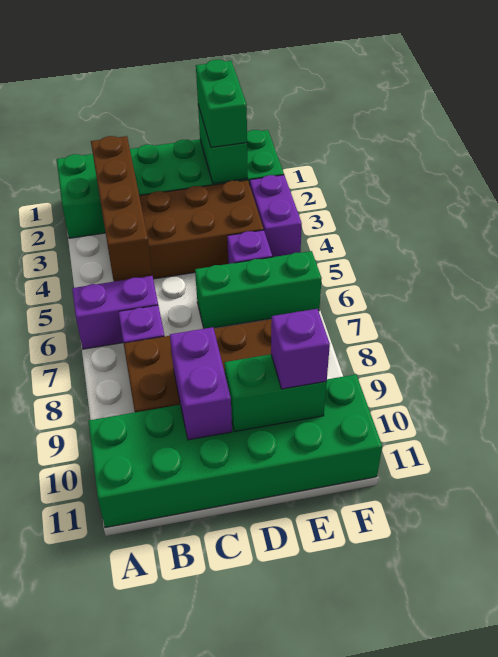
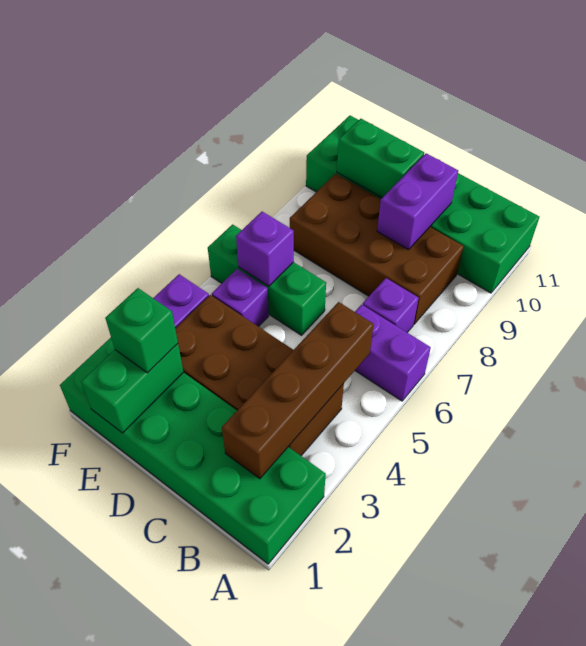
green brick E1:E2 level 3 -> green brick E2 level 3
purple brick E10 level 3 -> purple brick E6 level 2

